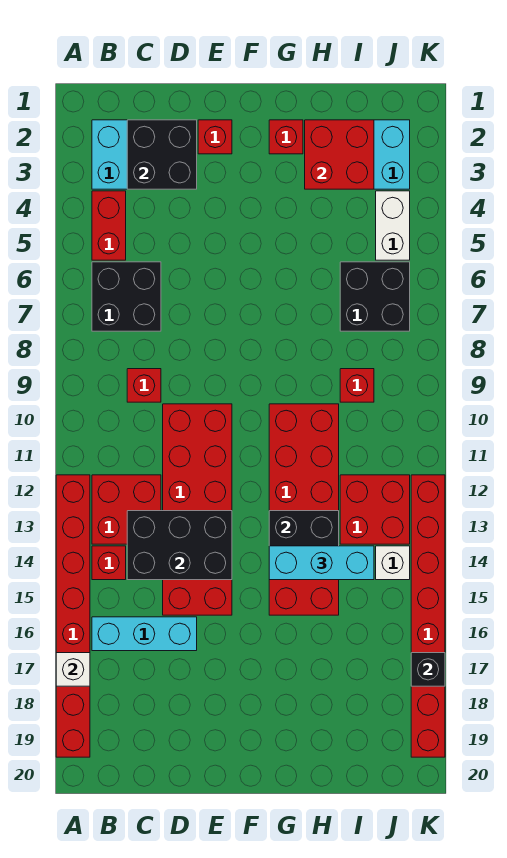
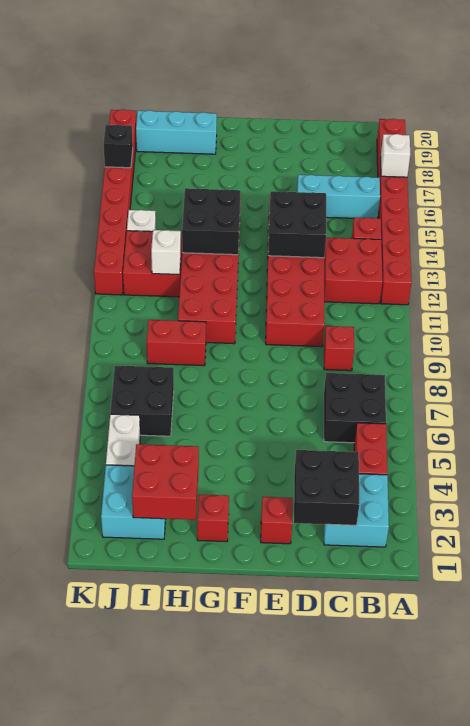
black brick C13:E14 level 2 -> black brick D13:E14 level 2
cyan brick G14:I14 level 3 -> cyan brick H19:J19 level 1
red brick I9 level 1 -> red brick H9:I9 level 1
none -> white brick I12 level 2

